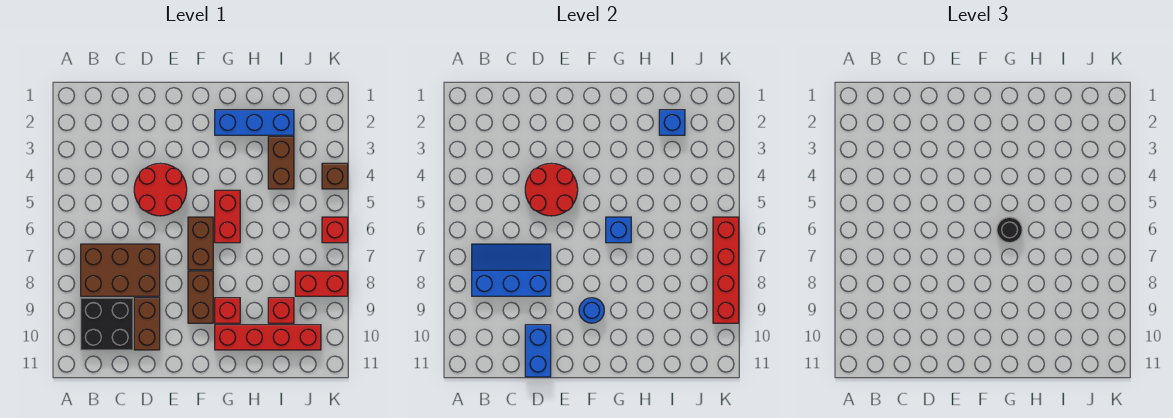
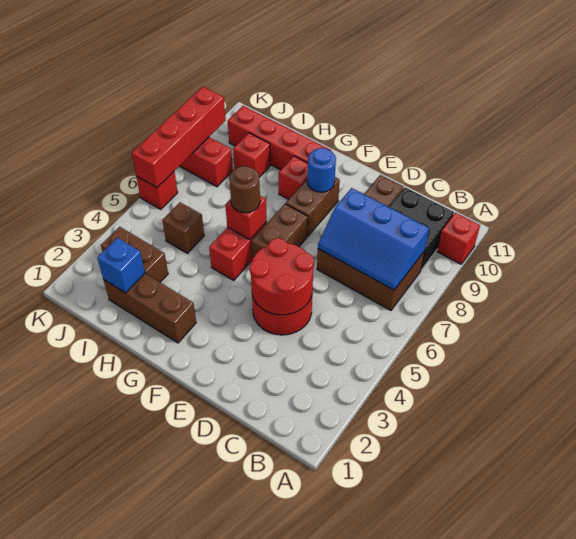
none -> red brick A10 level 1
blue brick D10:D11 level 2 -> none
blue brick G2:I2 level 1 -> brown brick G2:I2 level 1
blue brick G6 level 2 -> red brick G6 level 2
black round brick G6 level 3 -> brown round brick G6 level 3
brown brick I3:I4 level 1 -> brown brick I3:J3 level 1
brown brick K4 level 1 -> brown brick I5 level 1

